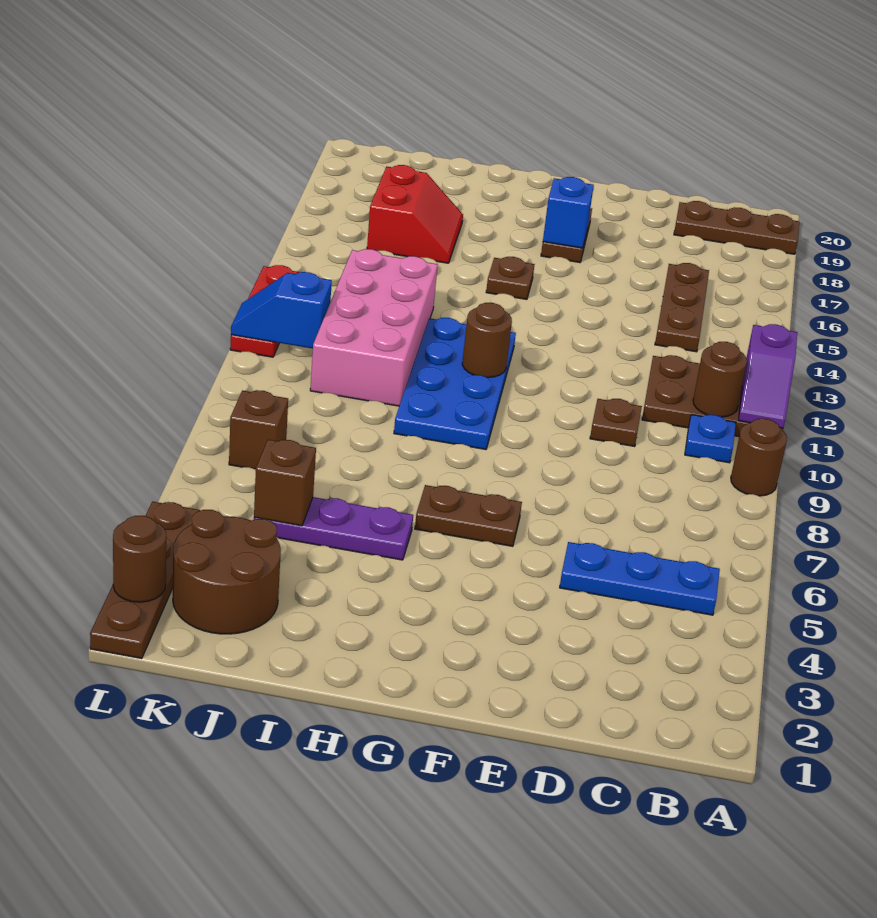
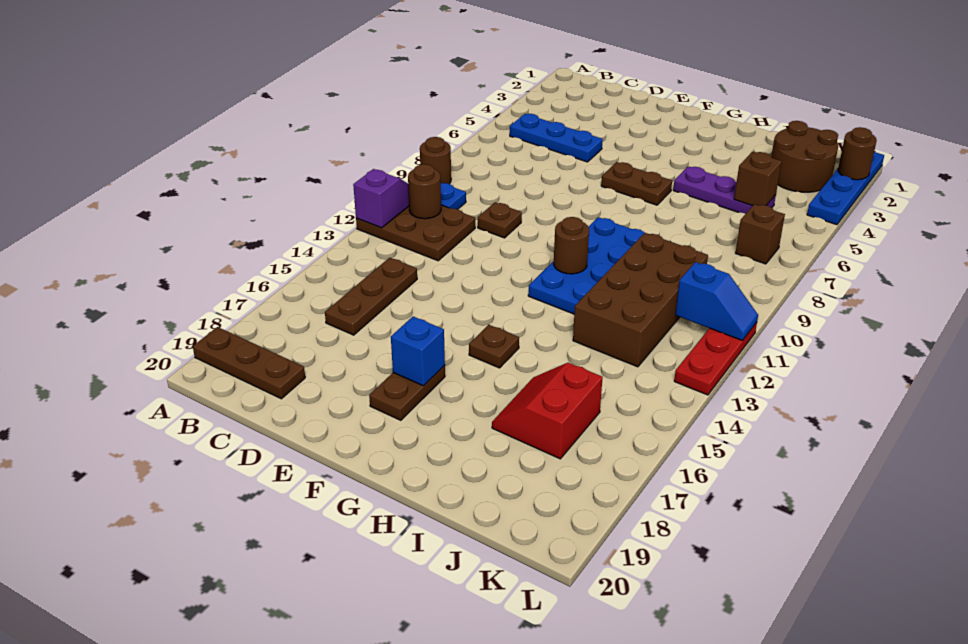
pink brick I10:J13 level 1 -> brown brick I10:J13 level 1
brown plate L1:L4 level 1 -> blue plate L1:L4 level 1

